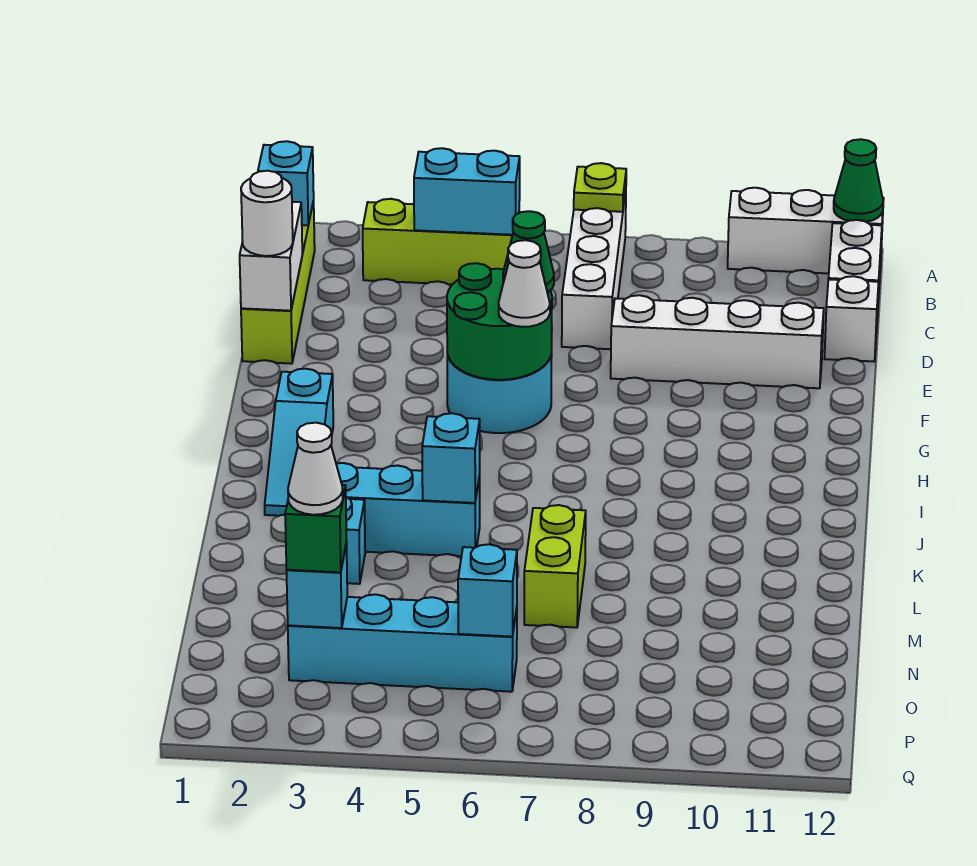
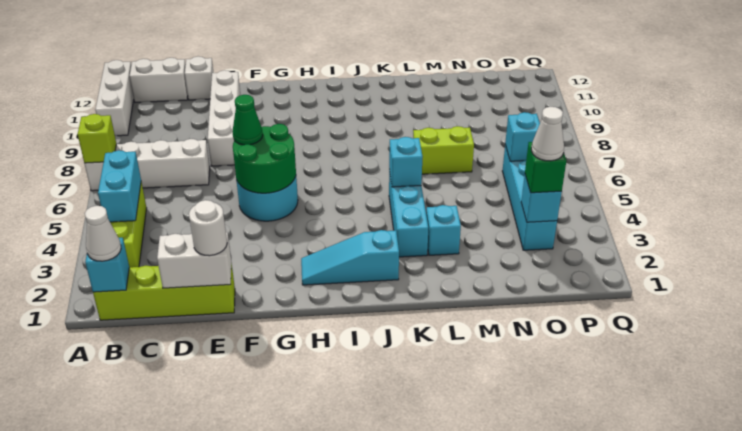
lime plate A7 level 2 -> lime brick A7 level 2
green cone A12 level 2 -> none
white cone G6 level 3 -> white cone B1 level 3
cyan slope H2:J2 level 1 top H -> cyan slope H2:J2 level 1 top J

